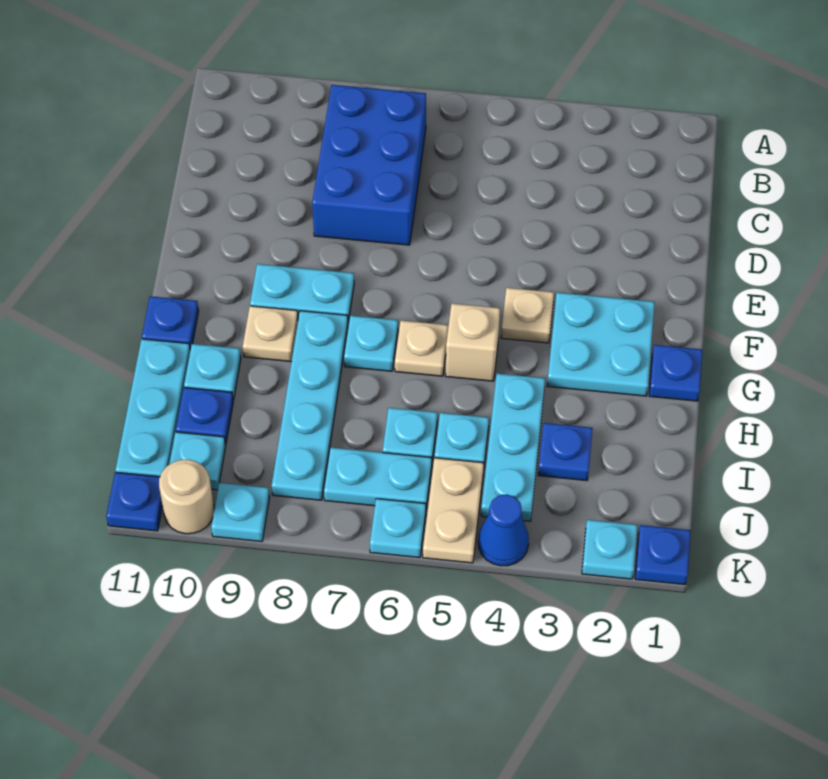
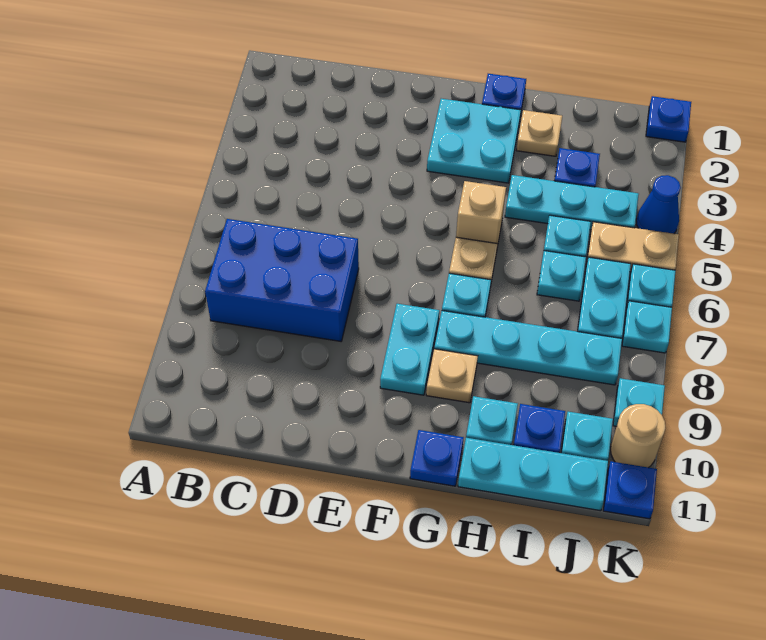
tan plate F4 level 1 -> tan plate H2 level 1
cyan plate K2 level 1 -> cyan plate K7 level 1

